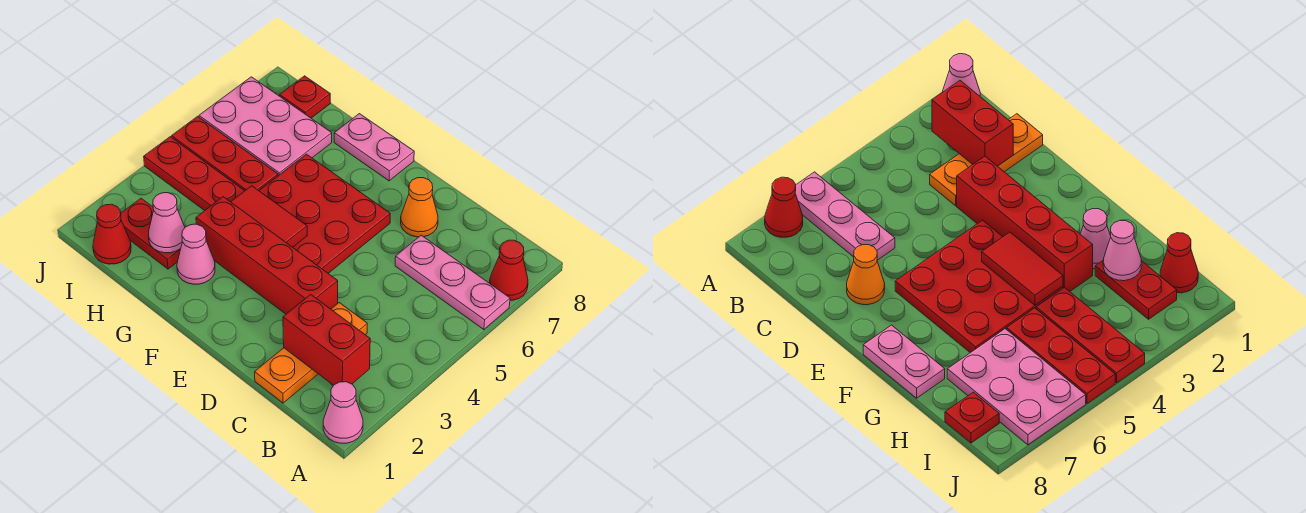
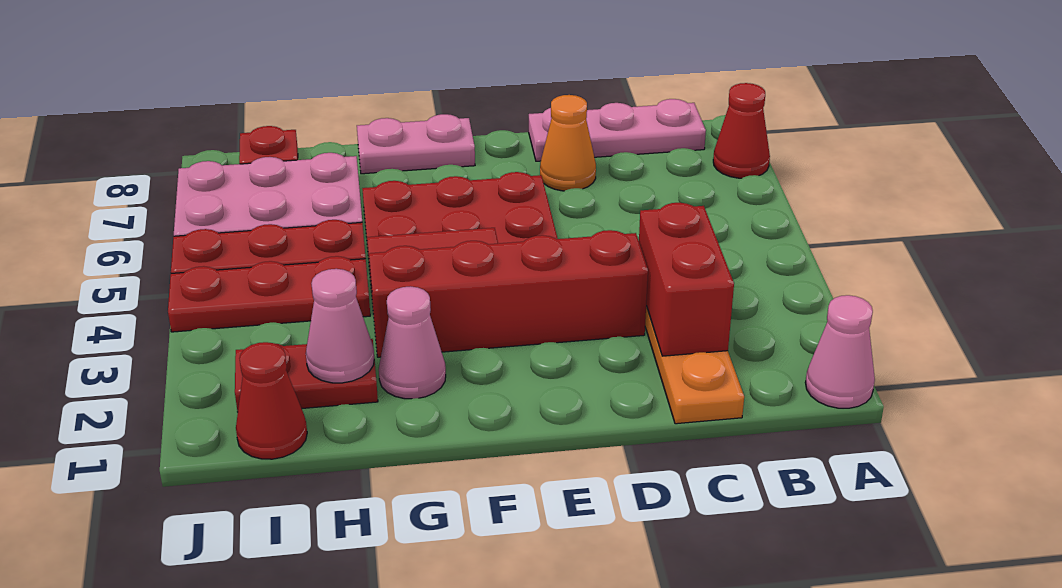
pink plate A6:C6 level 1 -> pink plate B8:D8 level 1
red brick B2:C2 level 2 -> red brick C2:C3 level 2

